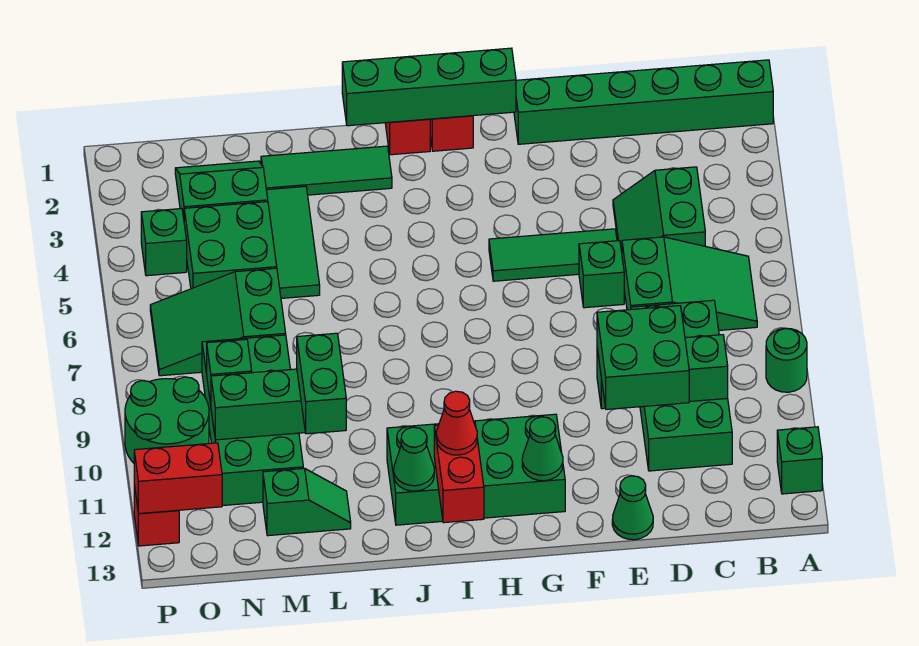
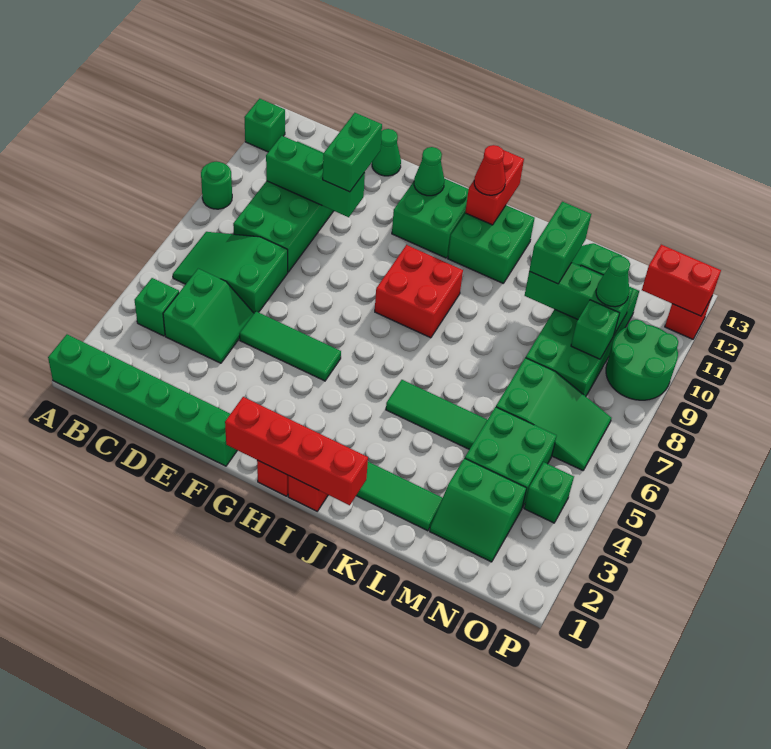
green brick D10:E11 level 3 -> green brick E10:E11 level 3
green brick E6 level 1 -> green brick B4 level 1
green brick G1:J1 level 2 -> red brick G1:J1 level 2
none -> red brick H8:I9 level 1
green cone J12 level 2 -> green cone N10 level 3
green tile L3:L5 level 1 -> green tile J5:L5 level 1

